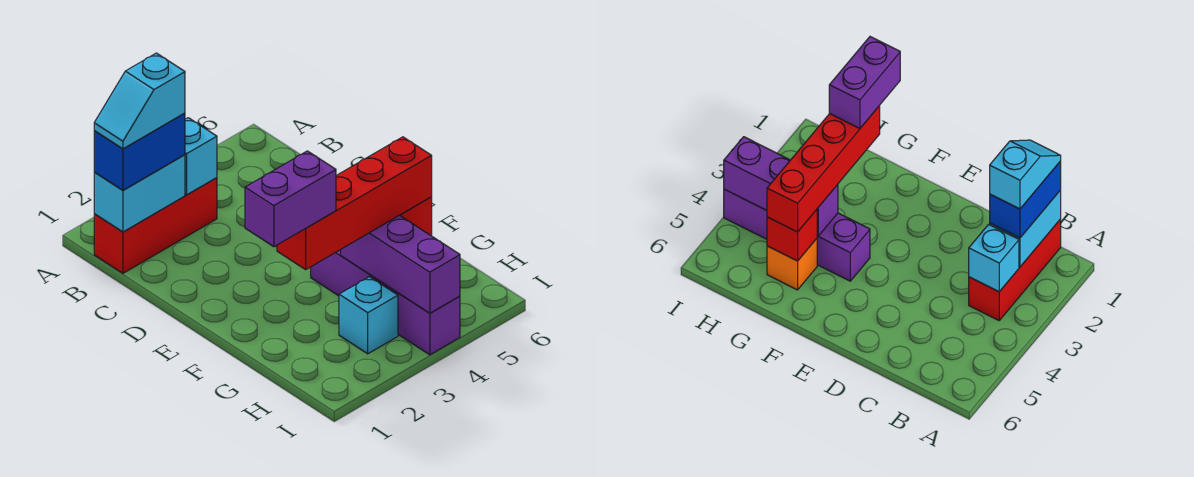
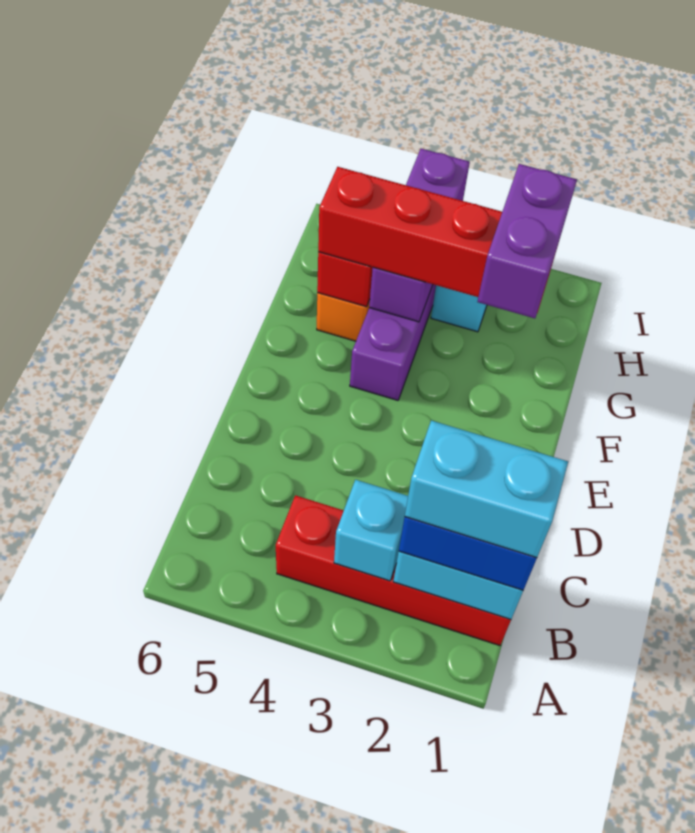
red brick B1:B3 level 1 -> red brick B1:B4 level 1
cyan slope B1:B2 level 4 top 2 -> cyan brick B1:B2 level 4
purple brick G1:G2 level 4 -> purple brick F2:G2 level 4

